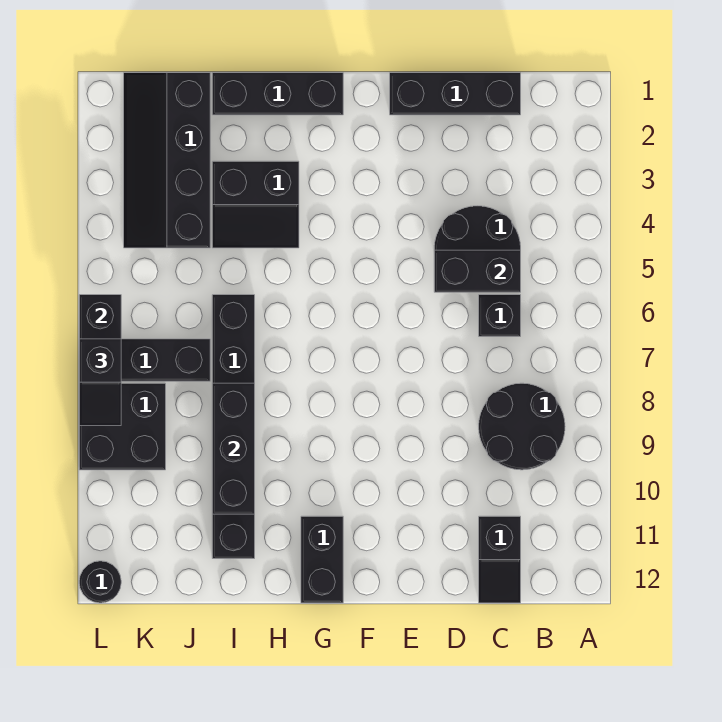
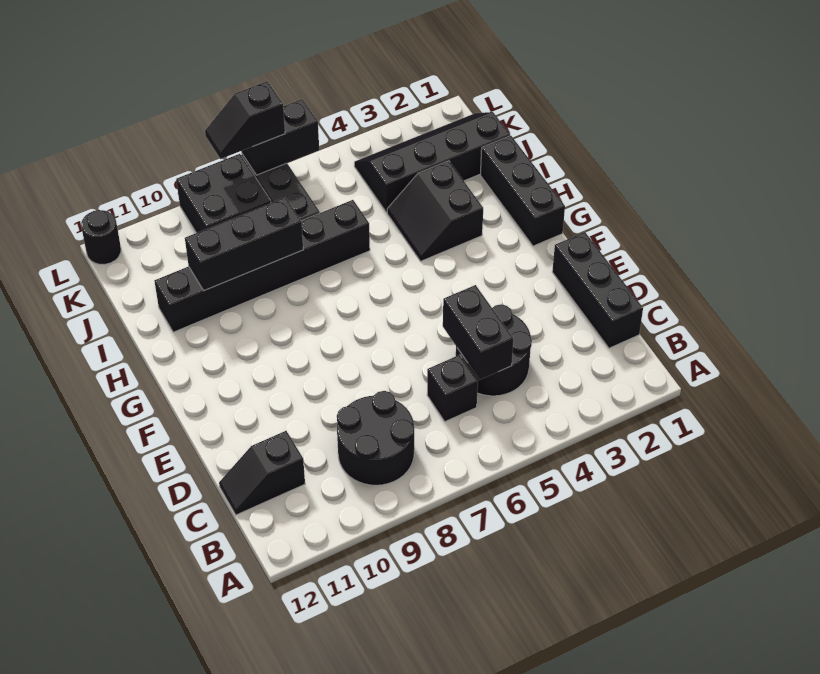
black brick G11:G12 level 1 -> none

